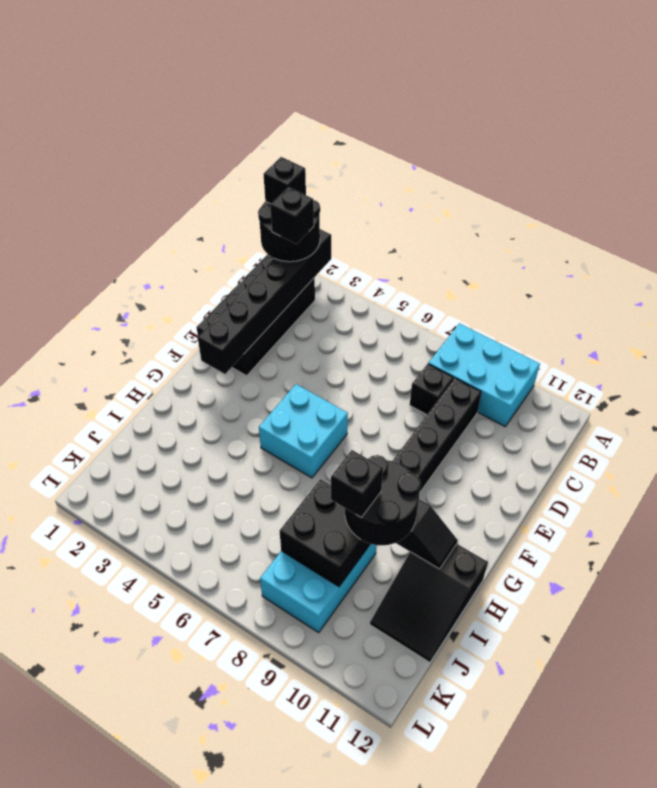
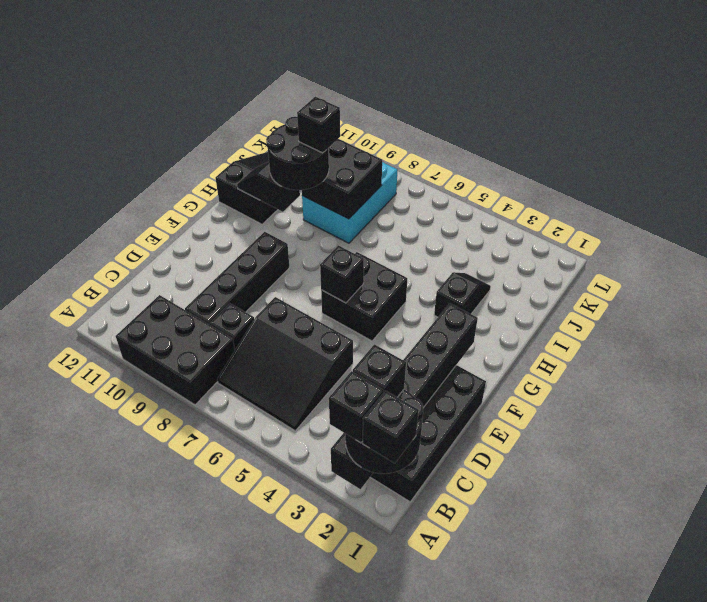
none -> black brick A2 level 4
cyan brick A8:B10 level 1 -> black brick A8:B10 level 1
none -> black slope B5:D7 level 1 top D
cyan brick F5:G6 level 1 -> black brick F5:G6 level 1
none -> black brick F6 level 2
none -> black slope H3:I3 level 1 top H

